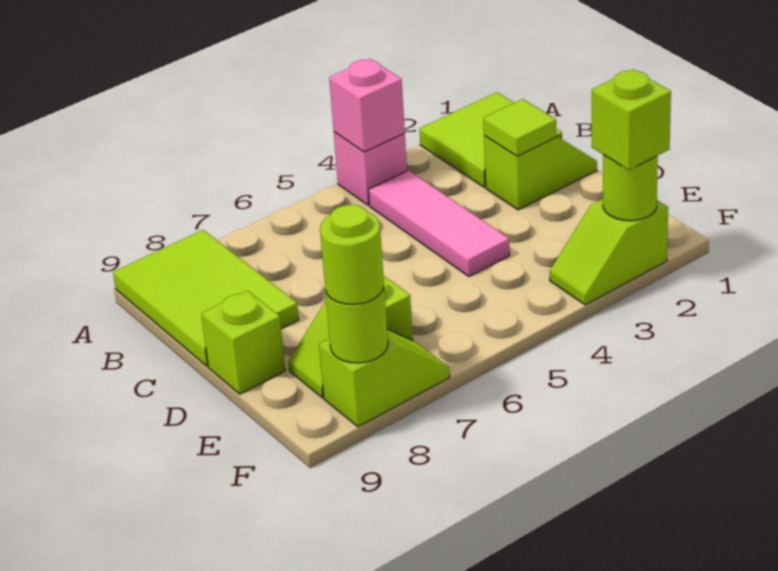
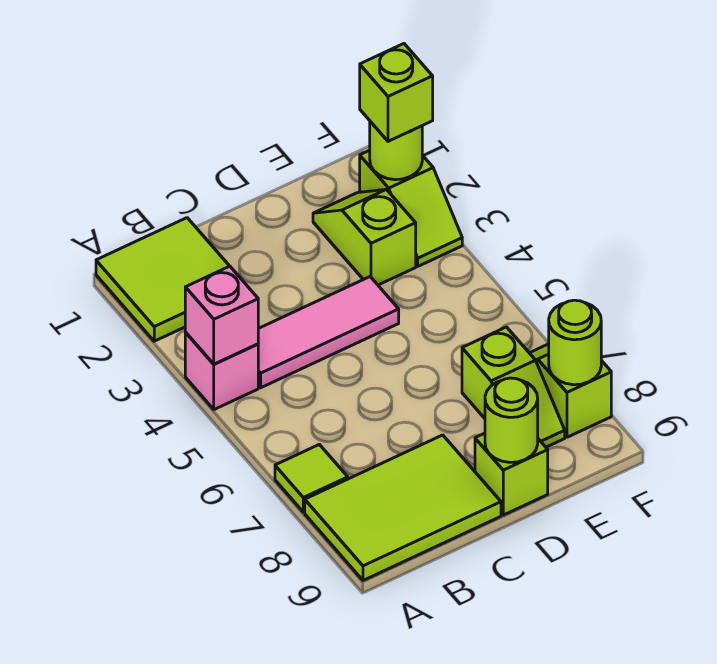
lime slope C1:C2 level 1 top 2 -> lime slope E2:E3 level 1 top 3
lime tile C2 level 2 -> lime tile A7 level 1
lime round brick F8 level 3 -> lime round brick D9 level 2

